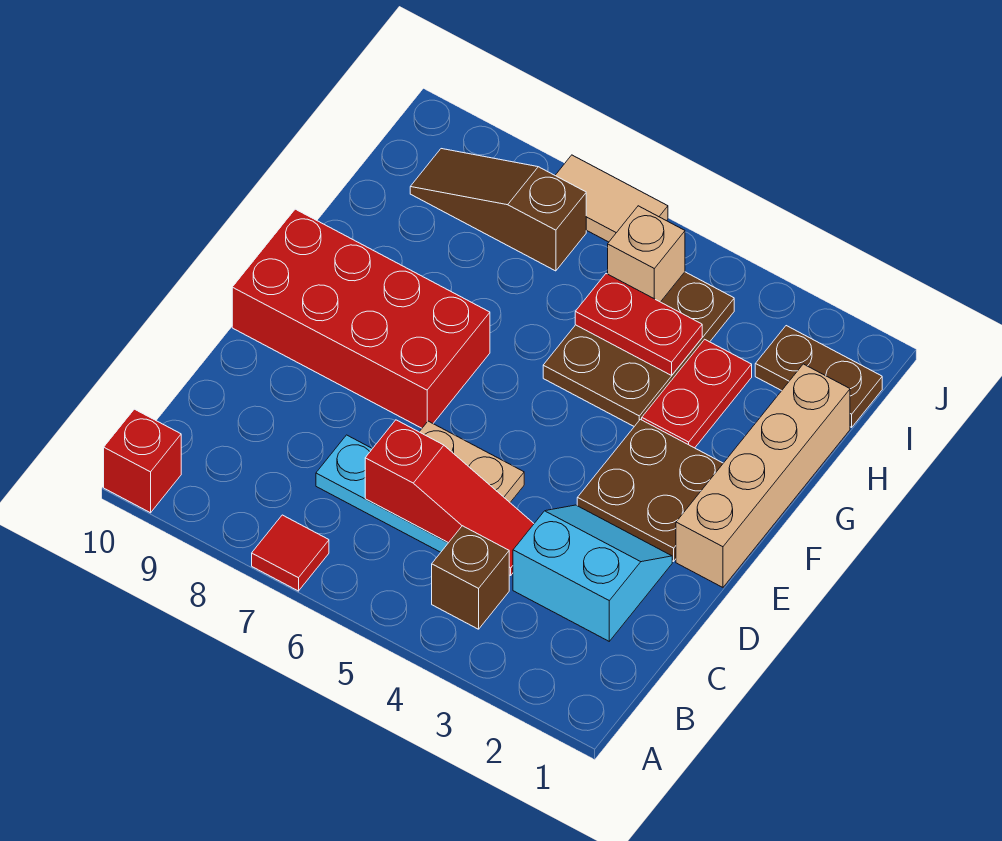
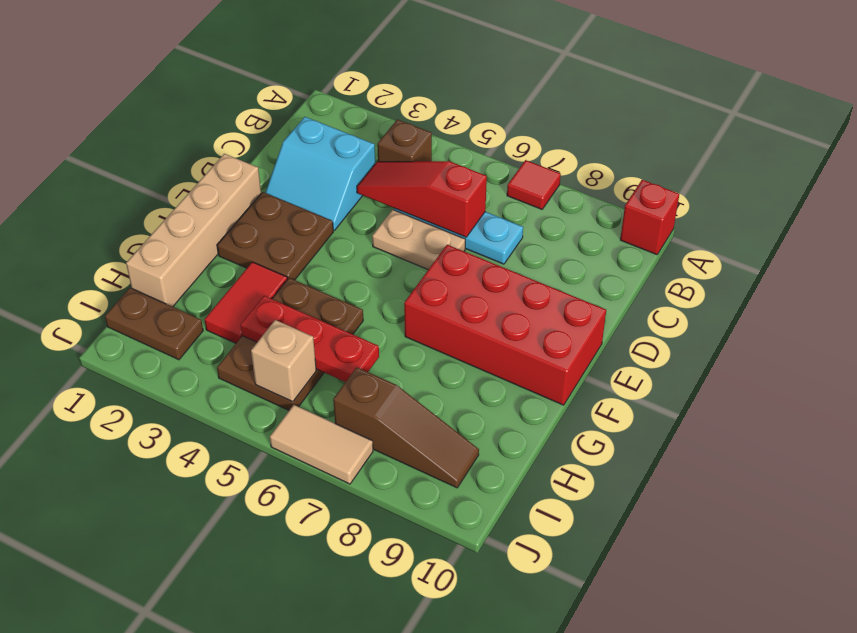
red plate G3:H3 level 1 -> red tile G3:H3 level 1
red plate H4:H5 level 2 -> red plate H4:H6 level 2

